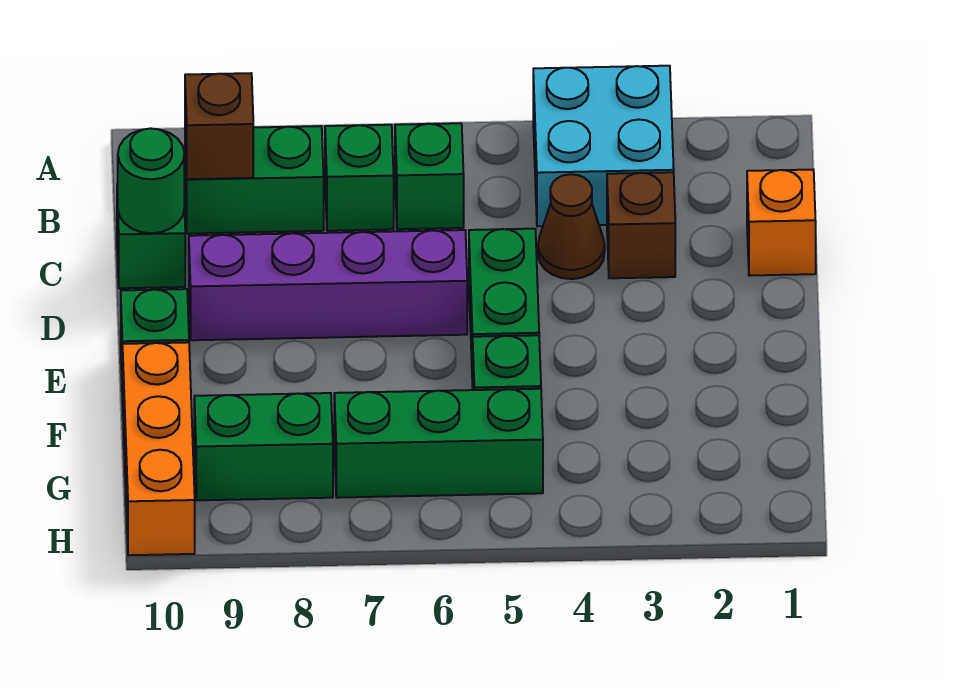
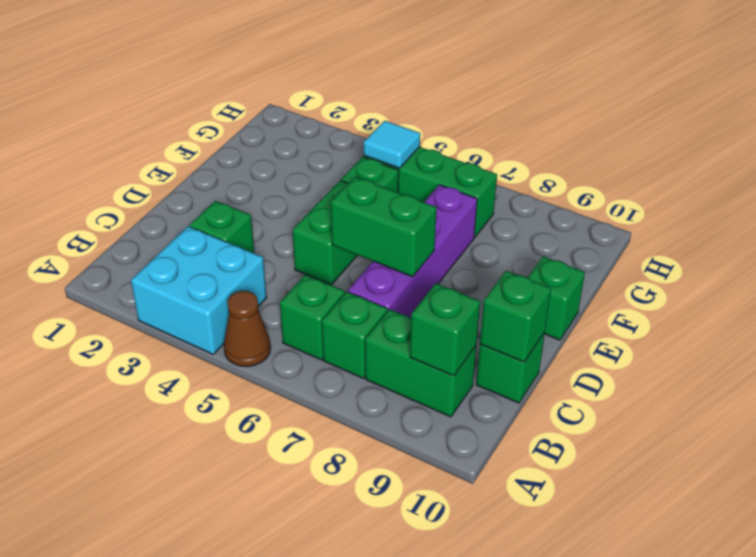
brown brick B9 level 2 -> green brick B9 level 2
orange brick C1 level 1 -> none
brown brick C3 level 1 -> green brick C3 level 1
brown cone C4 level 1 -> brown cone A5 level 1
green round brick C10 level 2 -> green brick C10 level 2
purple brick D6:D9 level 1 -> purple brick C7:F7 level 1
orange brick F10:H10 level 1 -> none
none -> cyan tile G5 level 2
green brick G8:G9 level 1 -> green brick D6:D7 level 2

